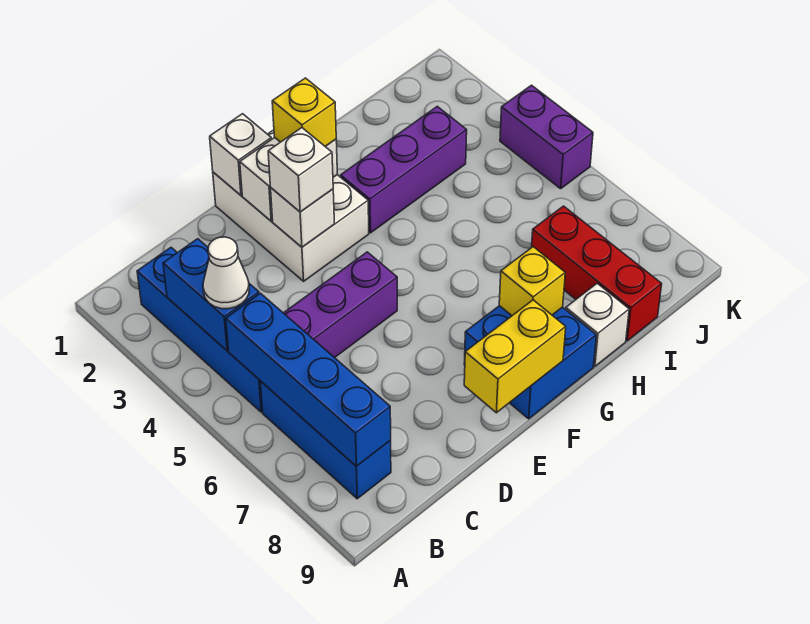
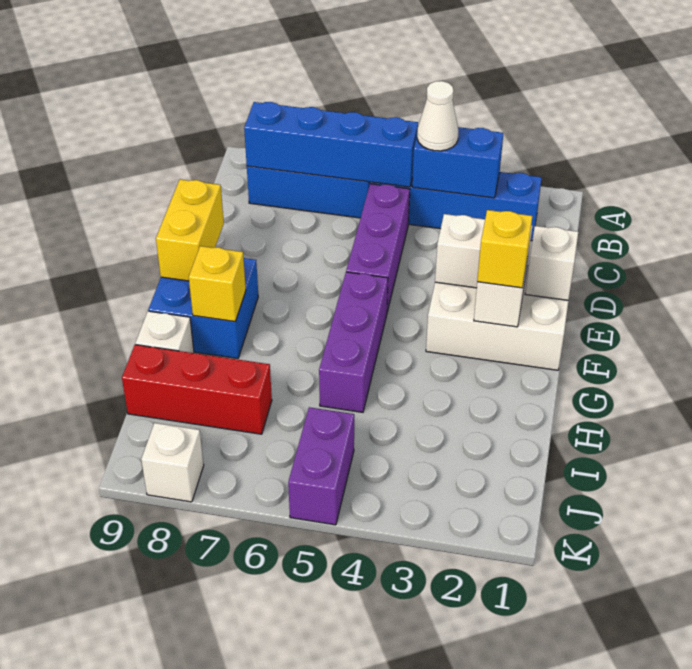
white brick E3 level 3 -> white brick K8 level 1
purple brick G3:I3 level 1 -> purple brick F5:H5 level 1
purple brick K4:K5 level 1 -> purple brick J5:K5 level 1

